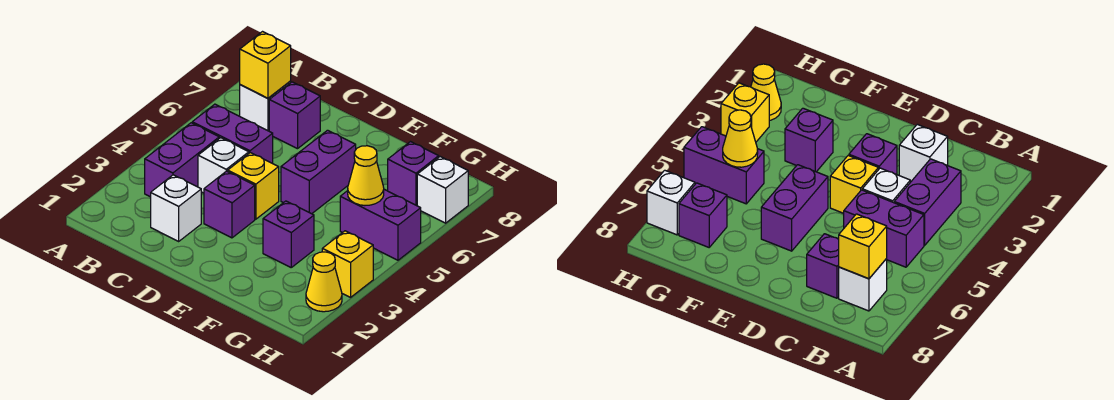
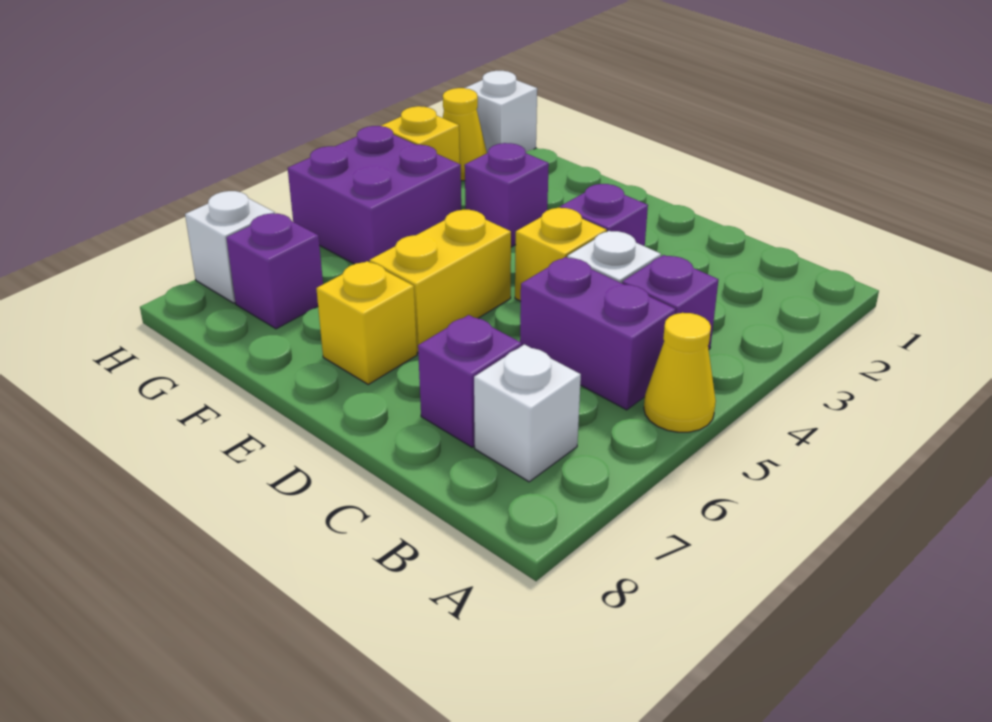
purple brick B3:B4 level 1 -> purple brick B4 level 1
yellow brick B7 level 2 -> yellow brick E7 level 1
white brick C2 level 1 -> white brick H1 level 1
purple brick E5:E6 level 1 -> yellow brick E5:E6 level 1
purple brick G5:H5 level 1 -> purple brick G4:H5 level 1
yellow cone G5 level 2 -> yellow cone A5 level 1

